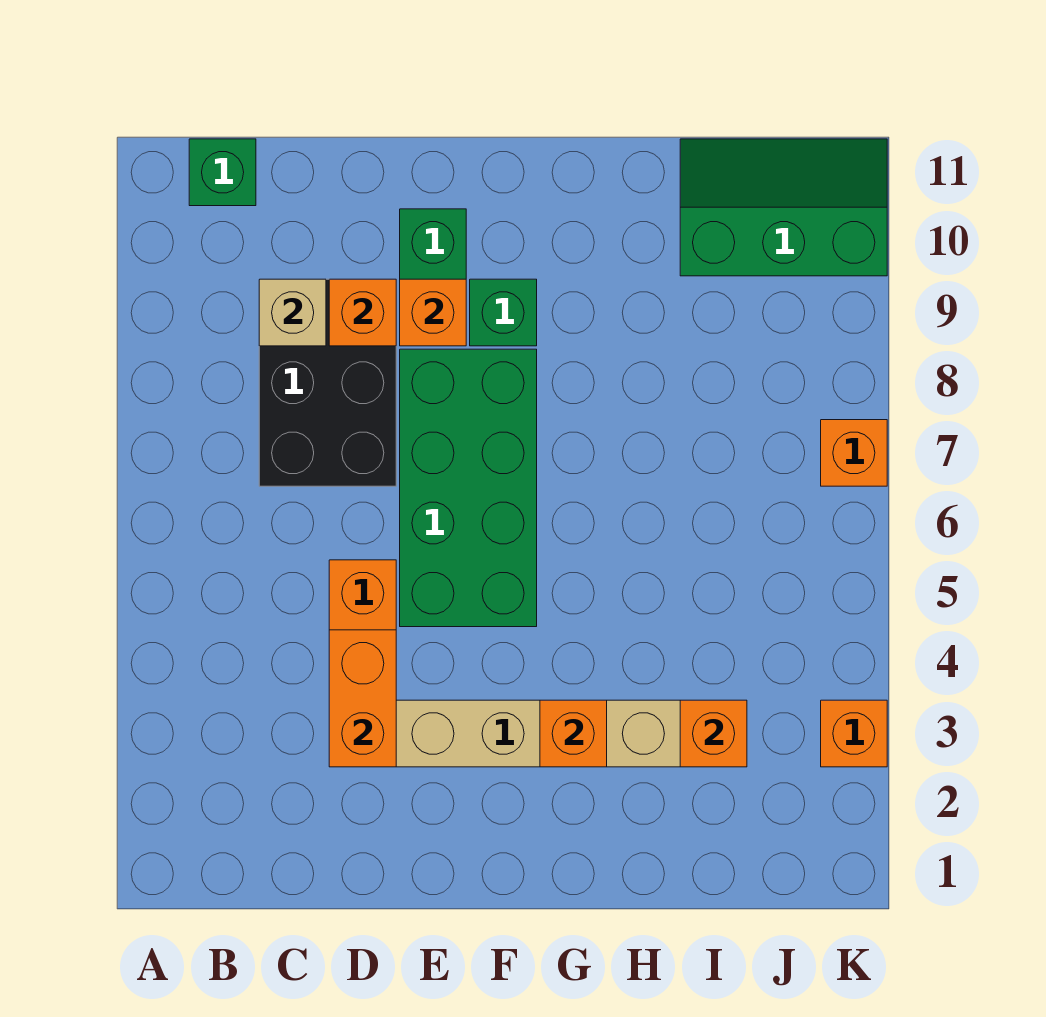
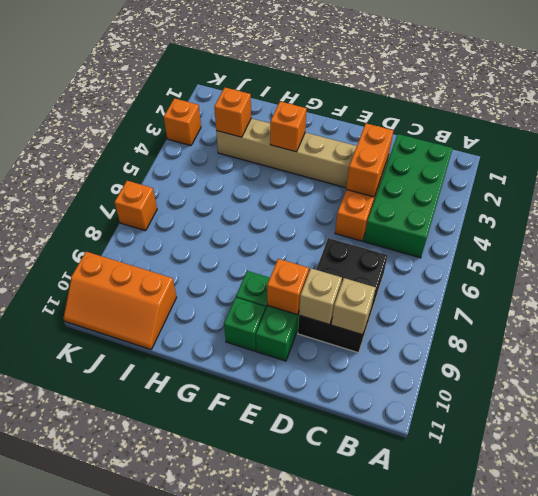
green brick B11 level 1 -> green brick F10 level 1
orange brick D9 level 2 -> tan brick D9 level 2
green brick E5:F8 level 1 -> green brick B2:C5 level 1
green slope I10:K11 level 1 top 10 -> orange slope I10:K11 level 1 top 10

